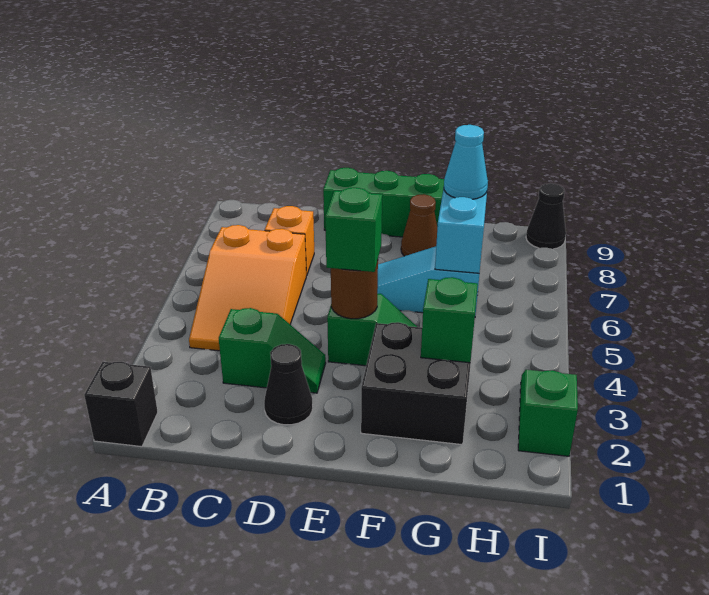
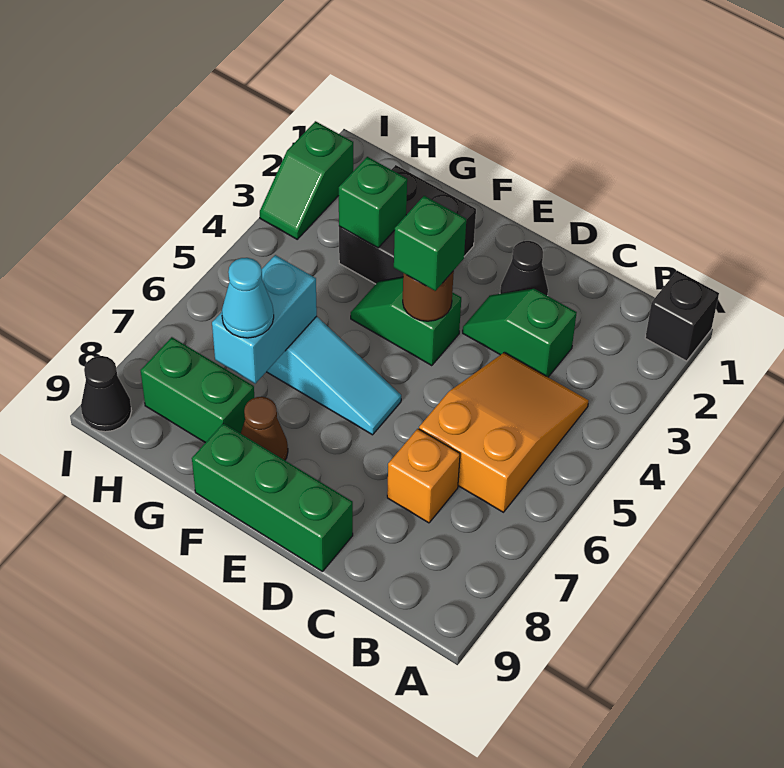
none -> green brick G8:H8 level 1

